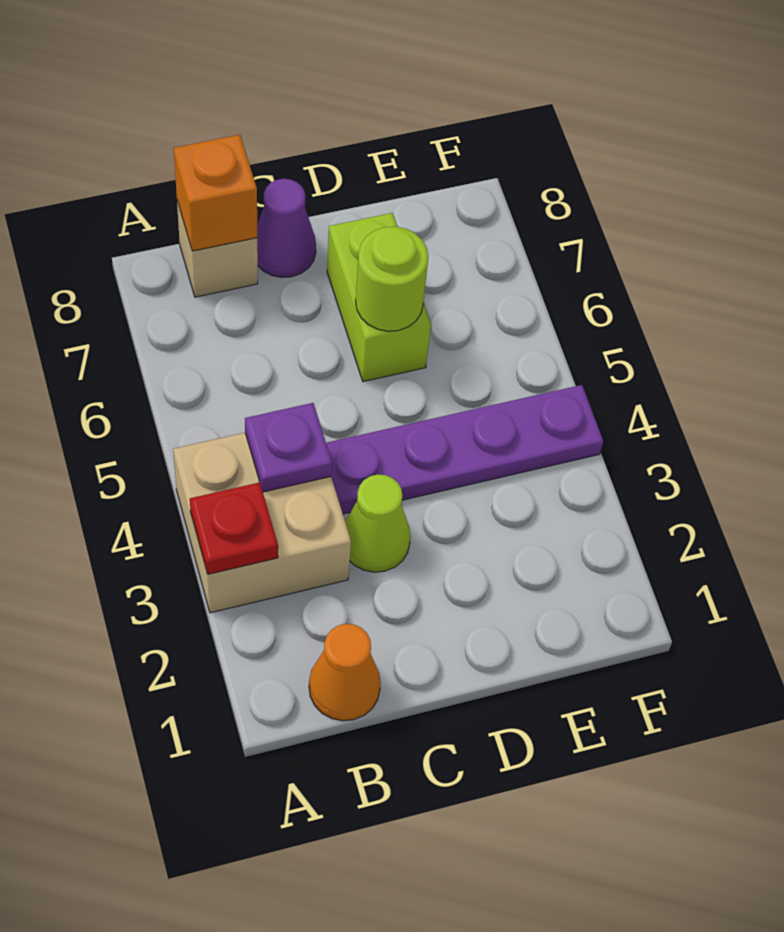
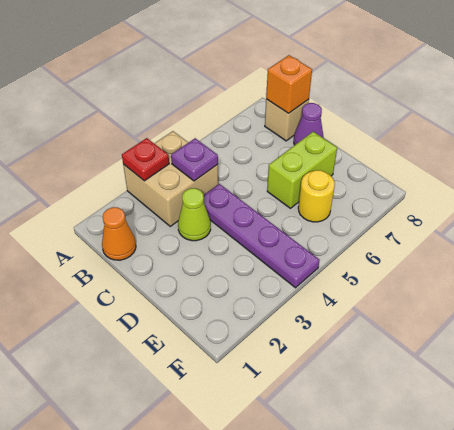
lime round brick D6 level 2 -> none
none -> yellow round brick E6 level 1

